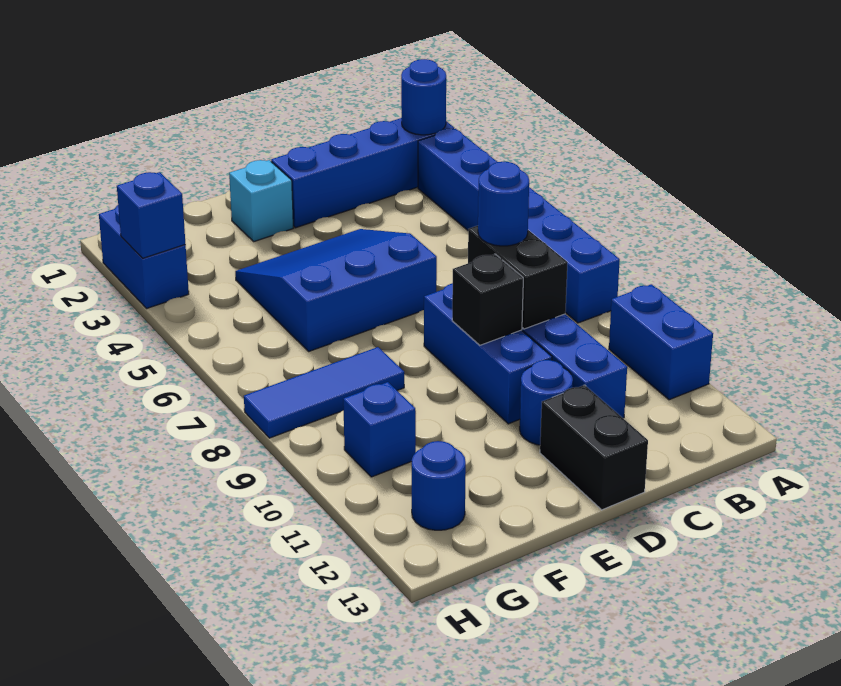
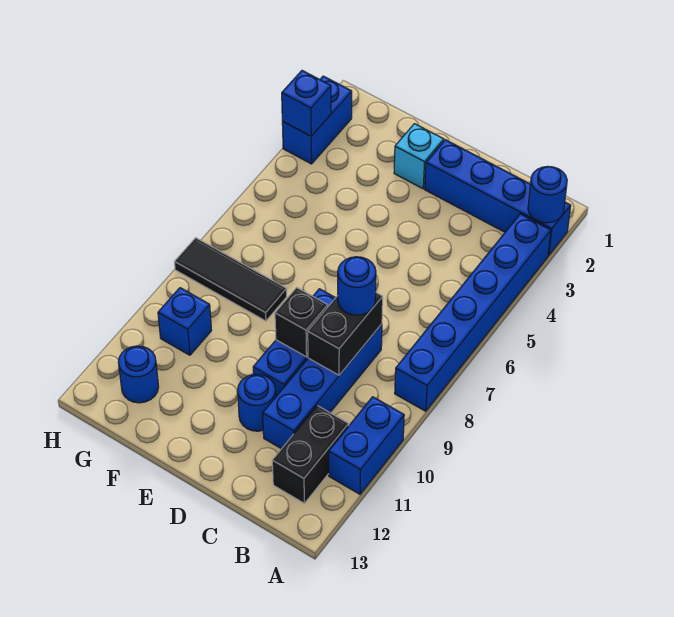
blue slope D4:F6 level 1 top 6 -> none
black brick D12:D13 level 1 -> black brick B11:B12 level 1
blue tile F8:H8 level 1 -> black tile F8:H8 level 1

